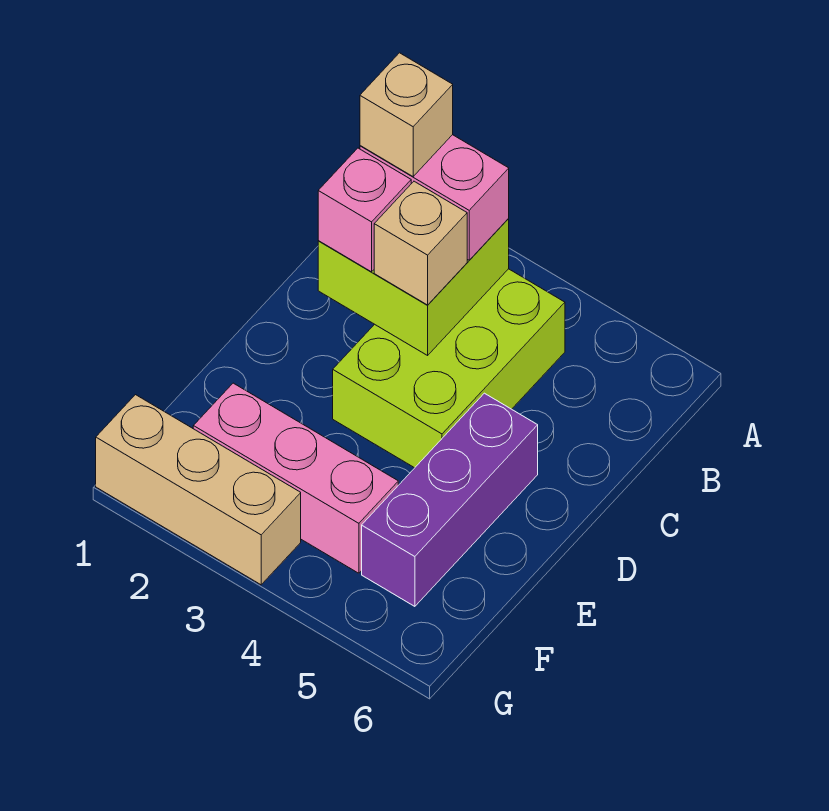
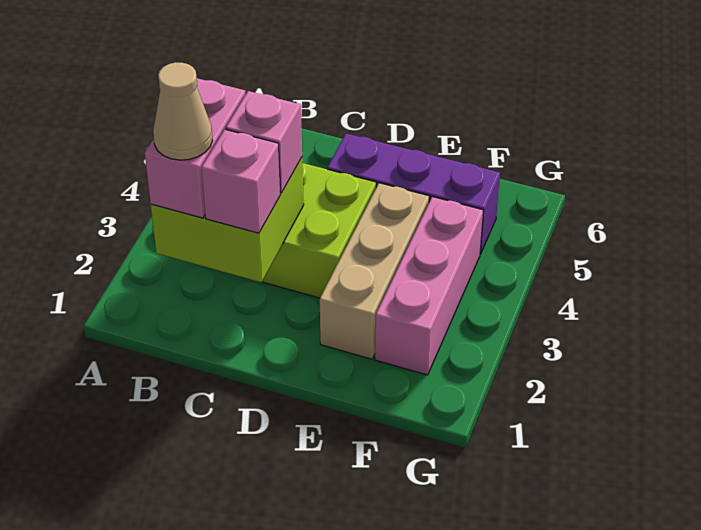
tan brick B2 level 4 -> tan cone B2 level 4
tan brick C3 level 3 -> pink brick C3 level 3
tan brick G1:G3 level 1 -> tan brick E2:E4 level 1

